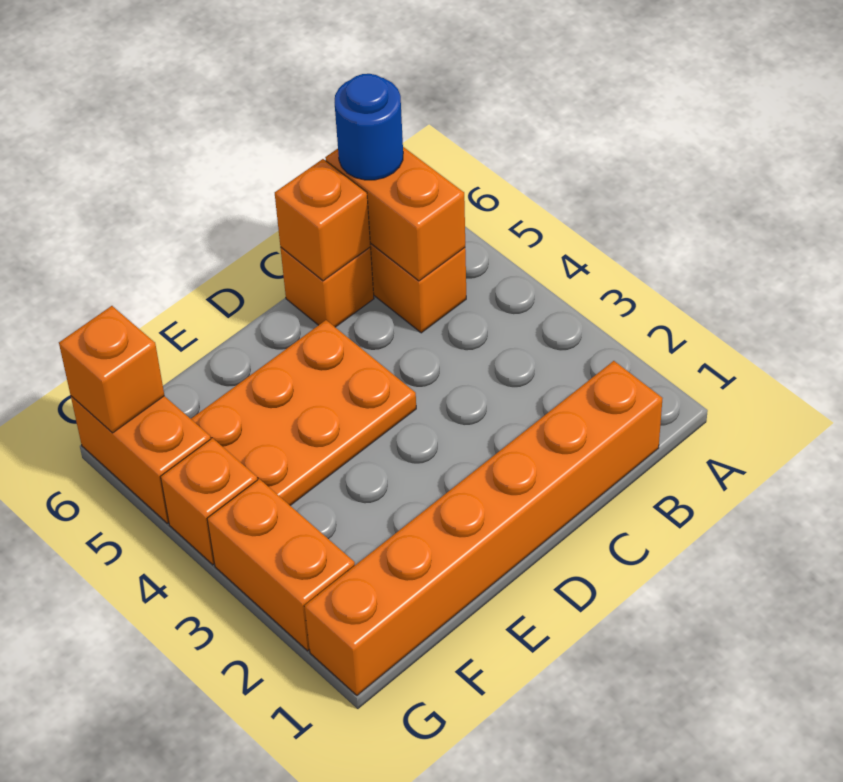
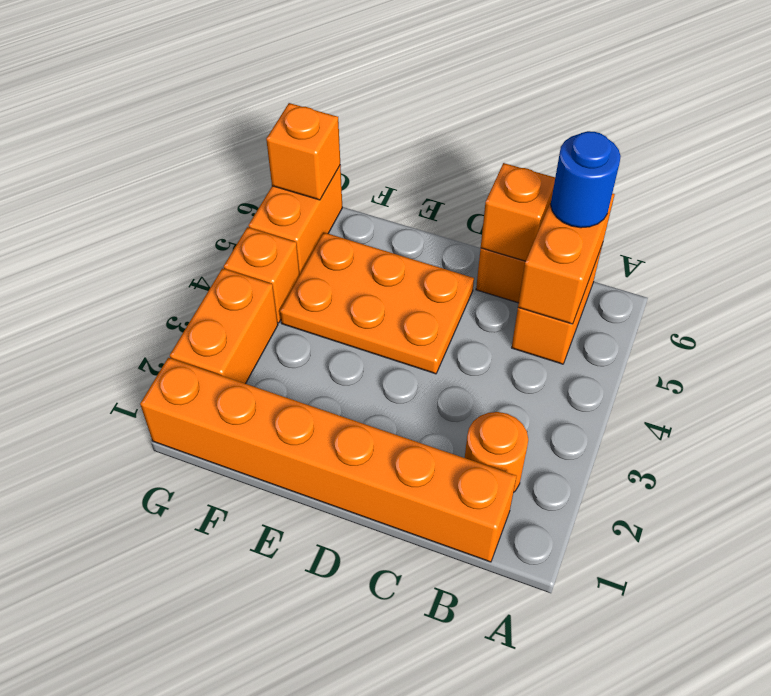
none -> orange round brick B2 level 1

